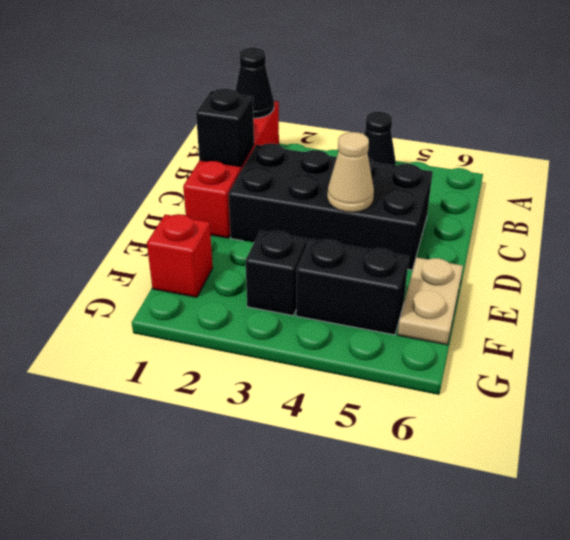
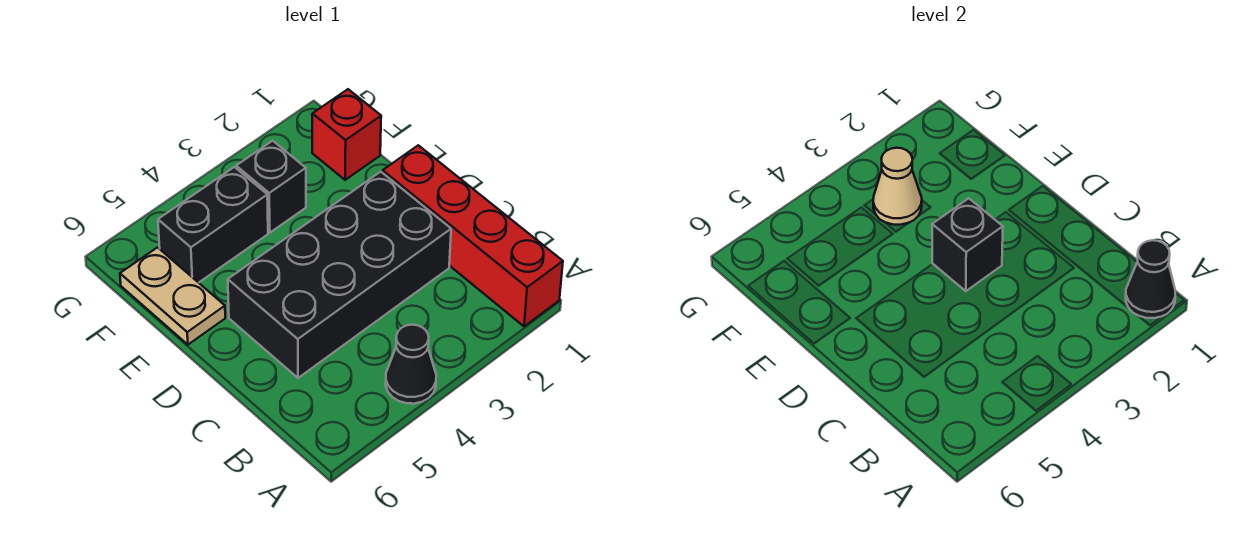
black brick C1 level 2 -> black brick D3 level 2
tan cone D4 level 2 -> tan cone F3 level 2

